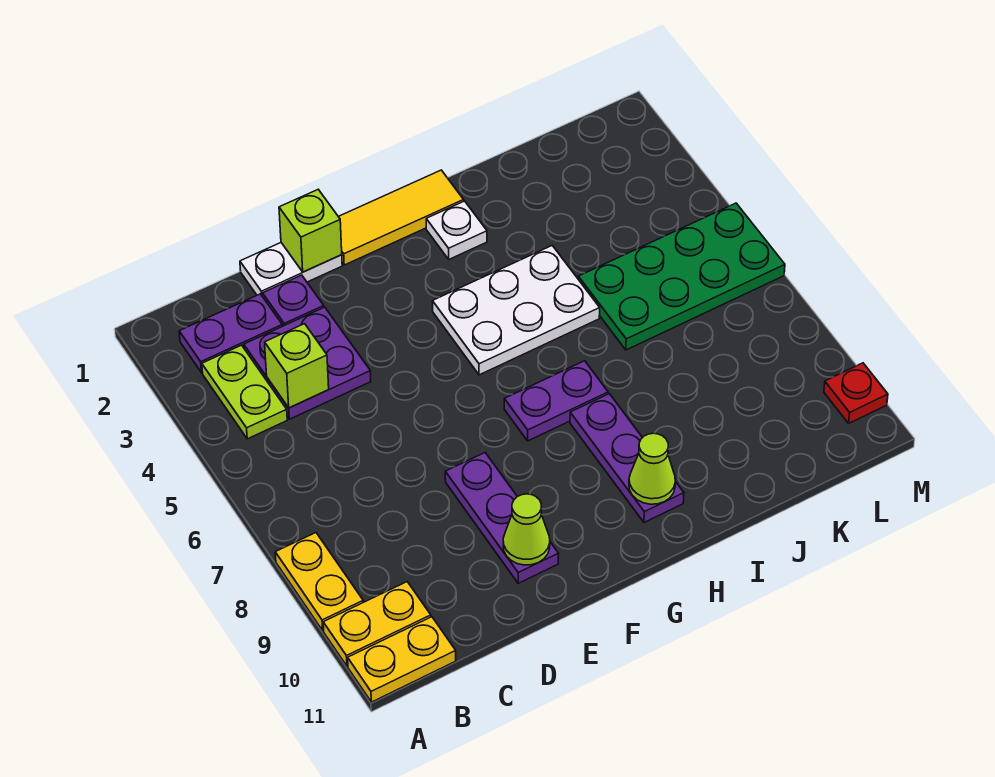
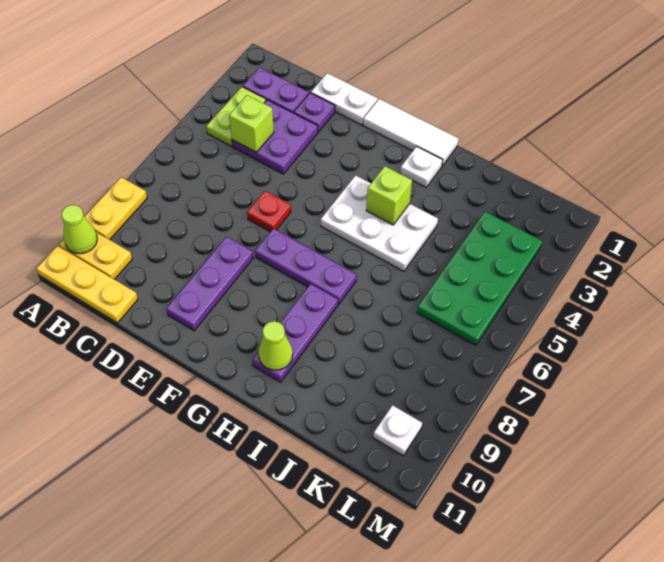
yellow plate A11:B11 level 1 -> yellow plate A11:C11 level 1
lime brick E1 level 2 -> lime brick H4 level 2
lime cone E10 level 2 -> lime cone A10 level 2
yellow tile F1:H1 level 1 -> white tile F1:H1 level 1
purple plate G7:H7 level 1 -> purple plate F7:H7 level 1
green plate J5:M6 level 1 -> green plate K3:L6 level 1
none -> white plate L10 level 1
red plate M10 level 1 -> red plate E6 level 1

